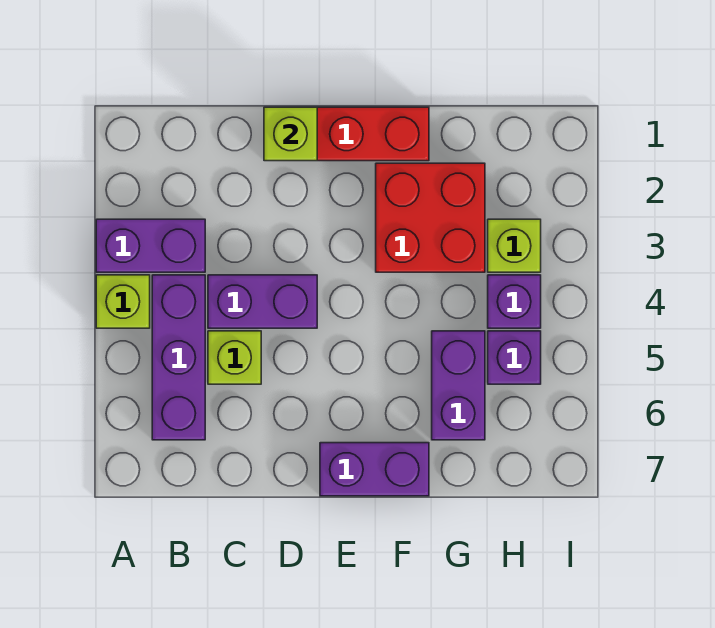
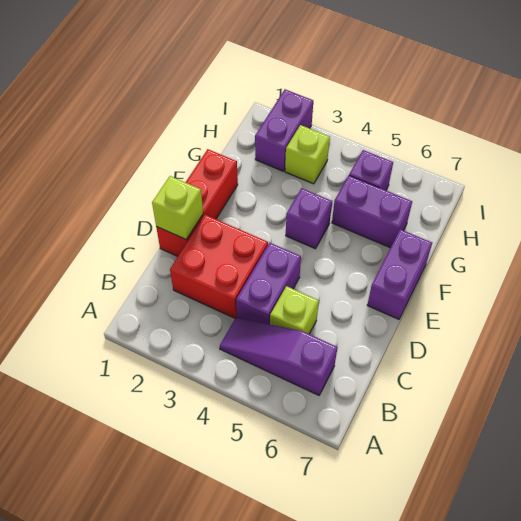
purple brick A3:B3 level 1 -> purple brick H2:I2 level 1
lime brick A4 level 1 -> none
purple brick B4:B6 level 1 -> purple slope B4:B6 level 1 top 6
red brick F2:G3 level 1 -> red brick C2:D3 level 1
purple brick H4 level 1 -> purple brick F4 level 1

